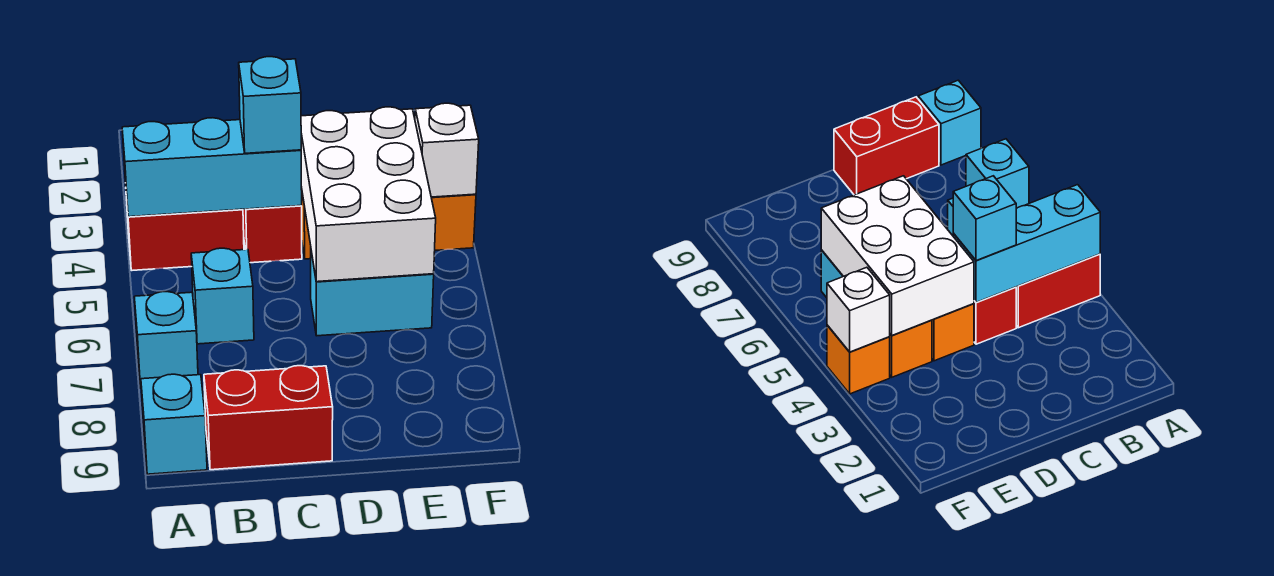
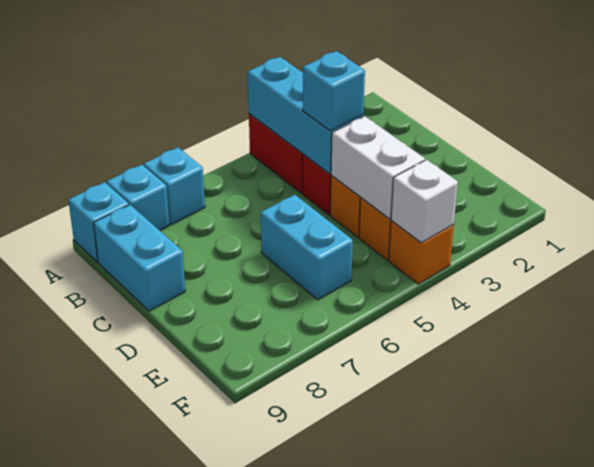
cyan brick B6 level 1 -> cyan brick A8 level 1
red brick B9:C9 level 1 -> cyan brick B9:C9 level 1
white brick D4:E6 level 2 -> white brick D4:E4 level 2

